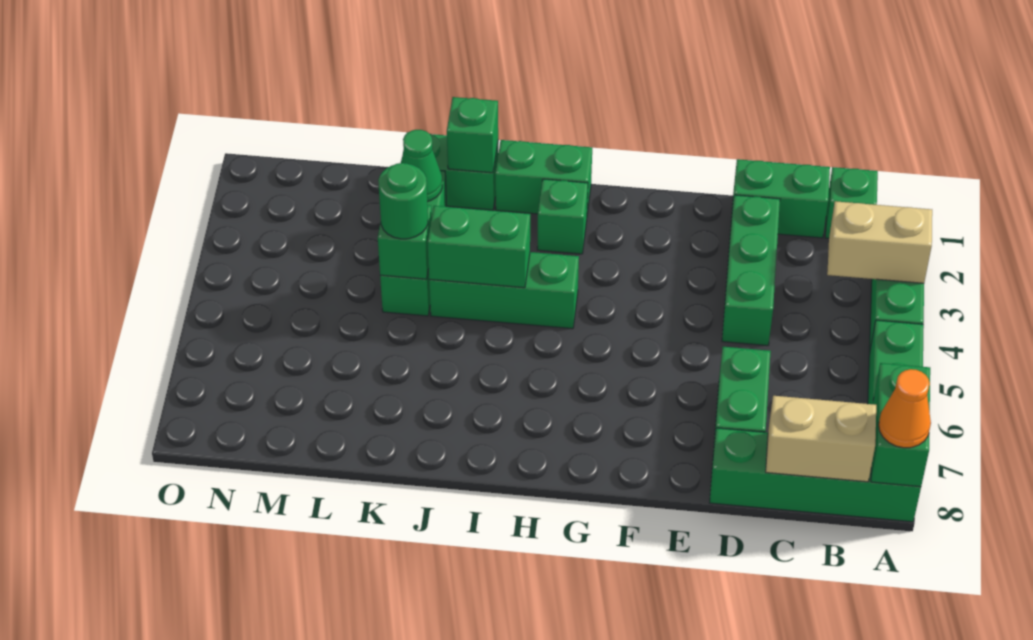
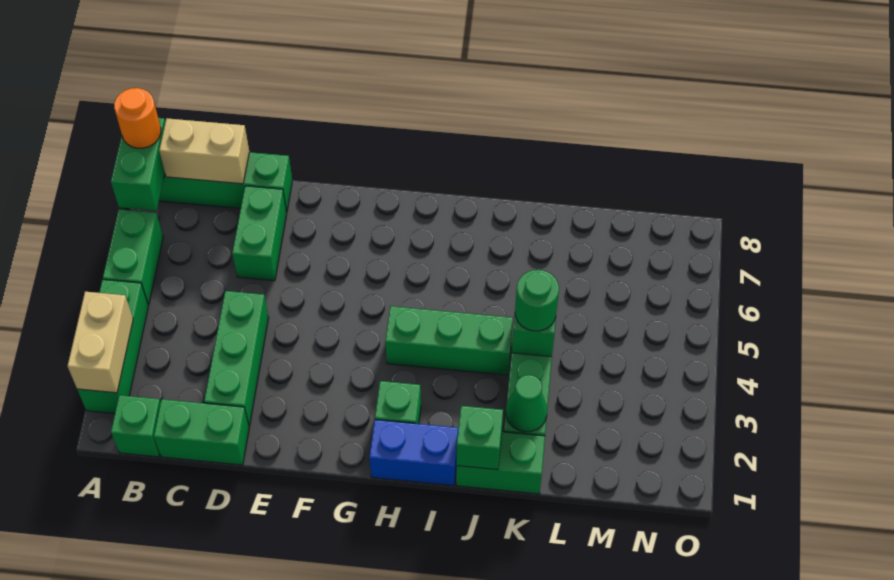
tan brick A3:B3 level 2 -> tan brick A2:A3 level 2
orange cone A8 level 3 -> orange round brick A8 level 3
green brick H1:I1 level 1 -> blue brick H1:I1 level 1
green brick I4:J4 level 2 -> none

